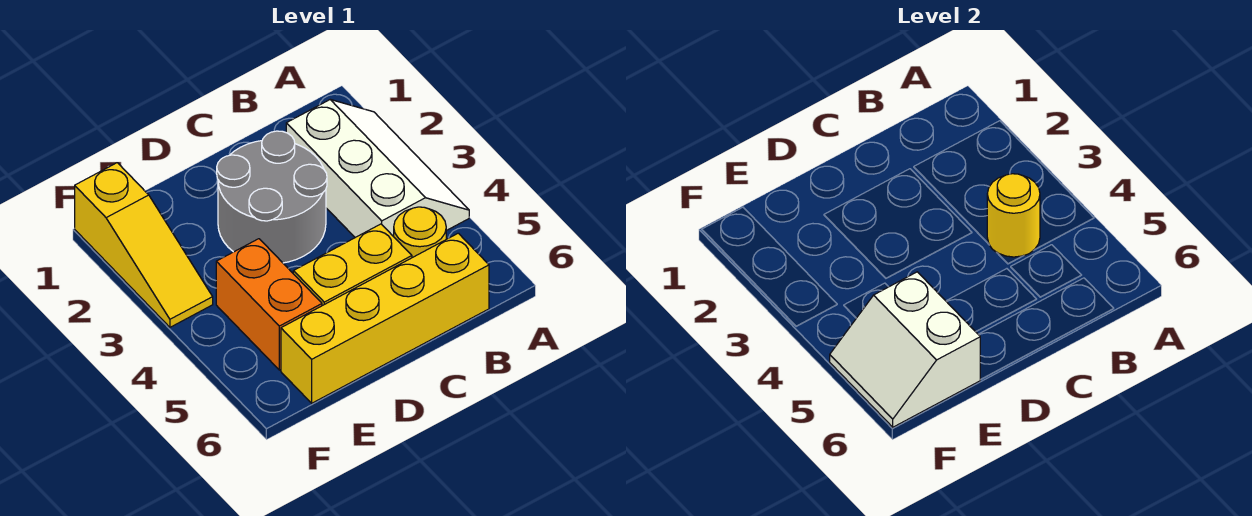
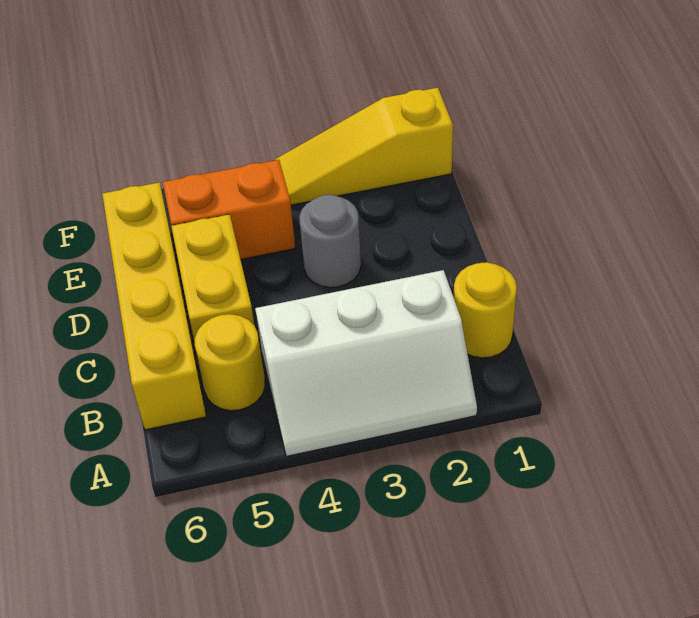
yellow round brick B4 level 2 -> yellow round brick B1 level 1
grey round brick C2:D3 level 1 -> grey round brick D3 level 1
white slope E5:F6 level 2 top E -> none

